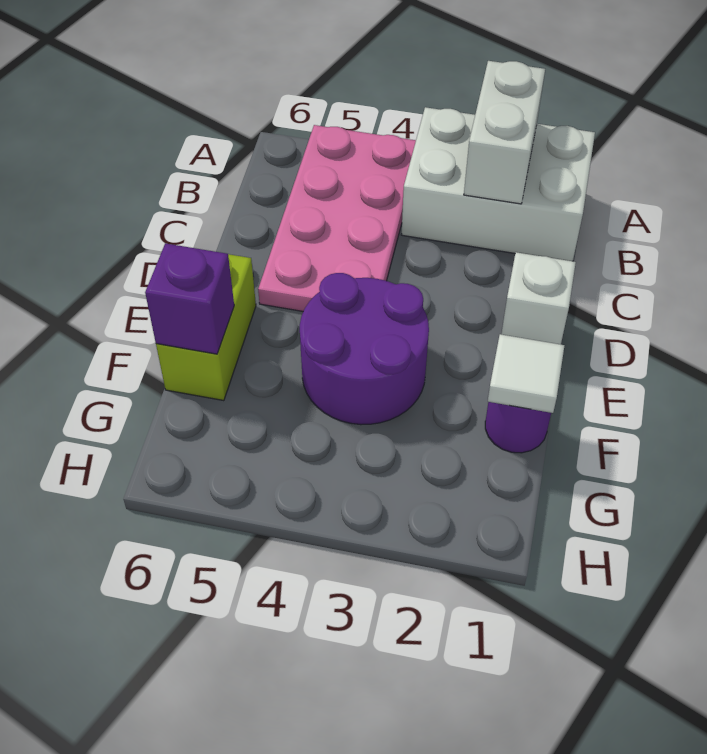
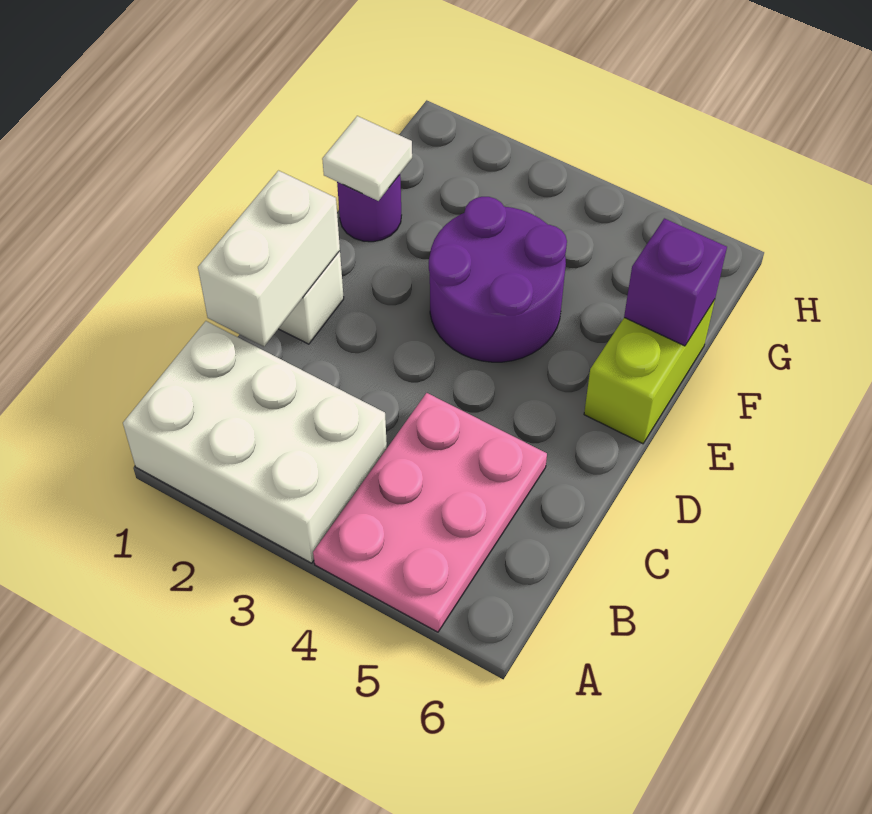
white brick A2:B2 level 2 -> white brick C1:D1 level 2
pink plate A4:D5 level 1 -> pink plate A4:C5 level 1

